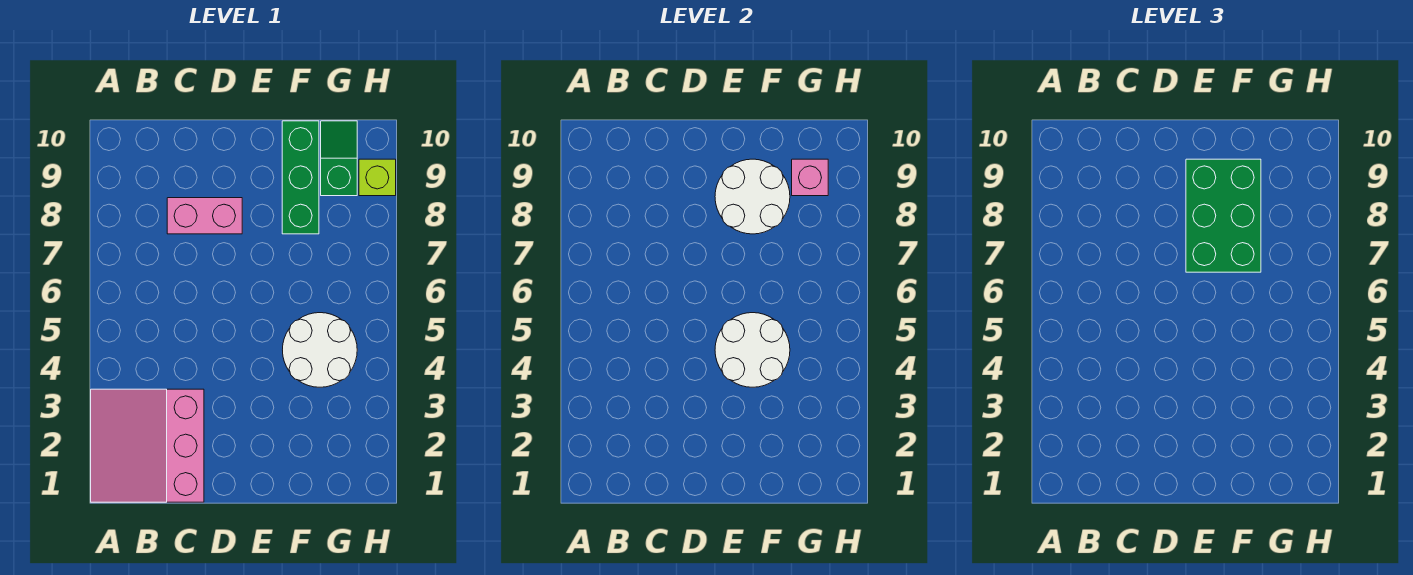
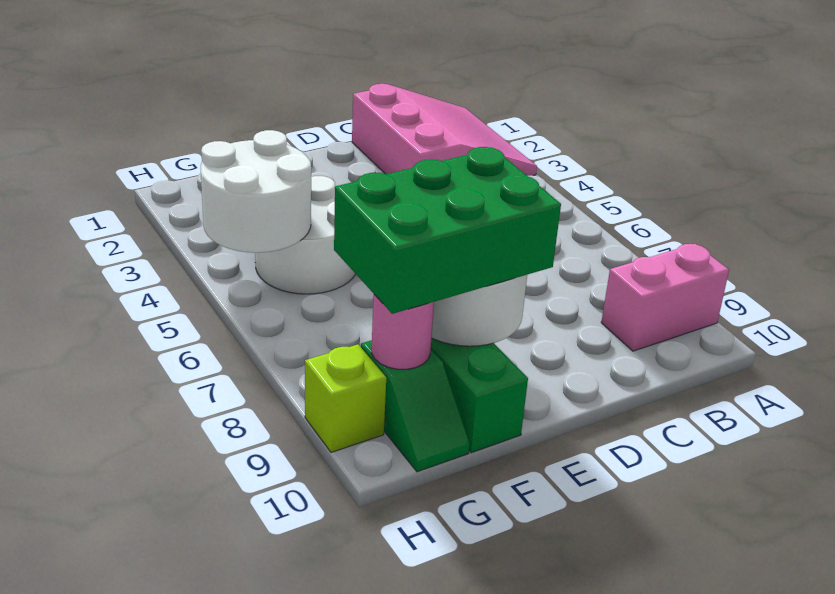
pink brick C8:D8 level 1 -> pink brick A9:B9 level 1
white round brick E4:F5 level 2 -> white round brick G4:H5 level 2
green brick E7:F9 level 3 -> green brick E8:G9 level 3
pink brick G9 level 2 -> pink round brick G9 level 2

